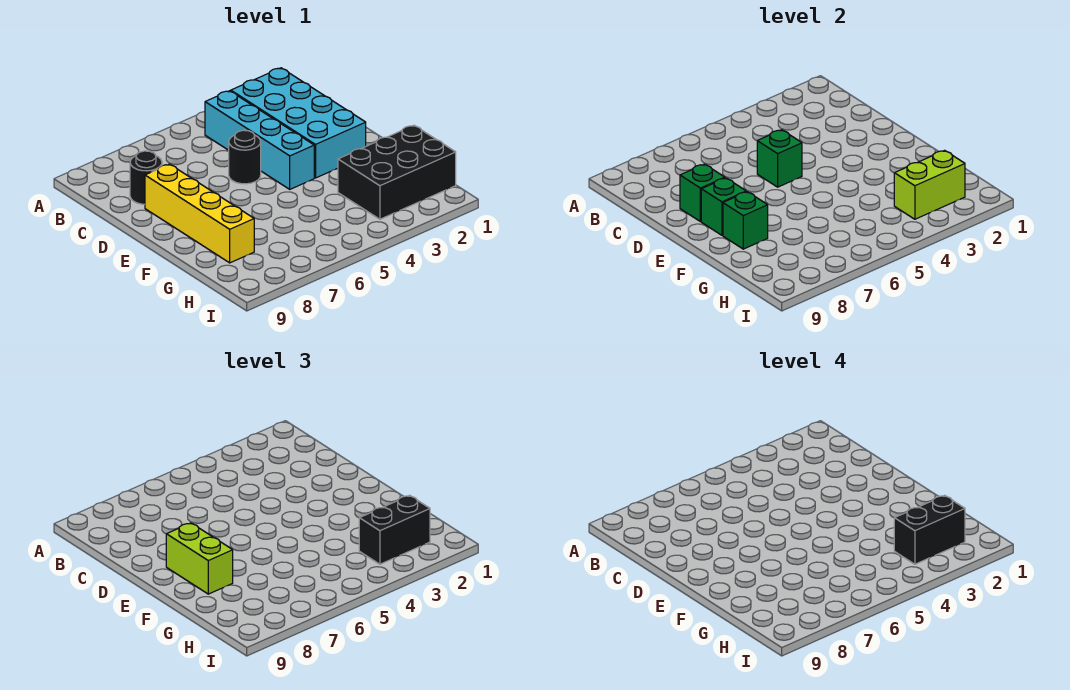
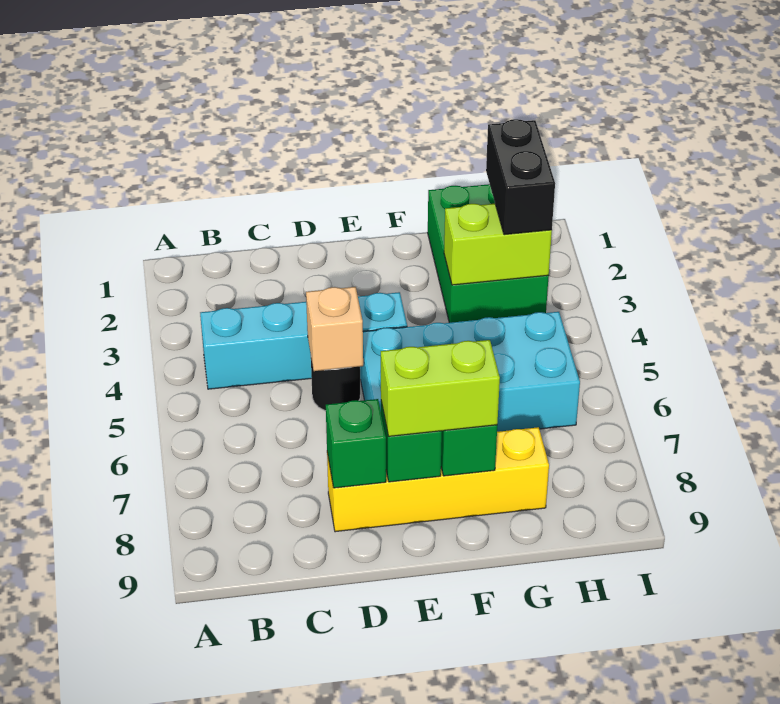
cyan brick B2:E3 level 1 -> cyan brick E5:H6 level 1
black round brick C8 level 1 -> none
green brick D5 level 2 -> tan brick D5 level 2
black brick G1:H3 level 1 -> green brick G1:H3 level 1
lime brick H2:H3 level 2 -> lime brick G3:H3 level 2
black brick H2:H3 level 4 -> none

